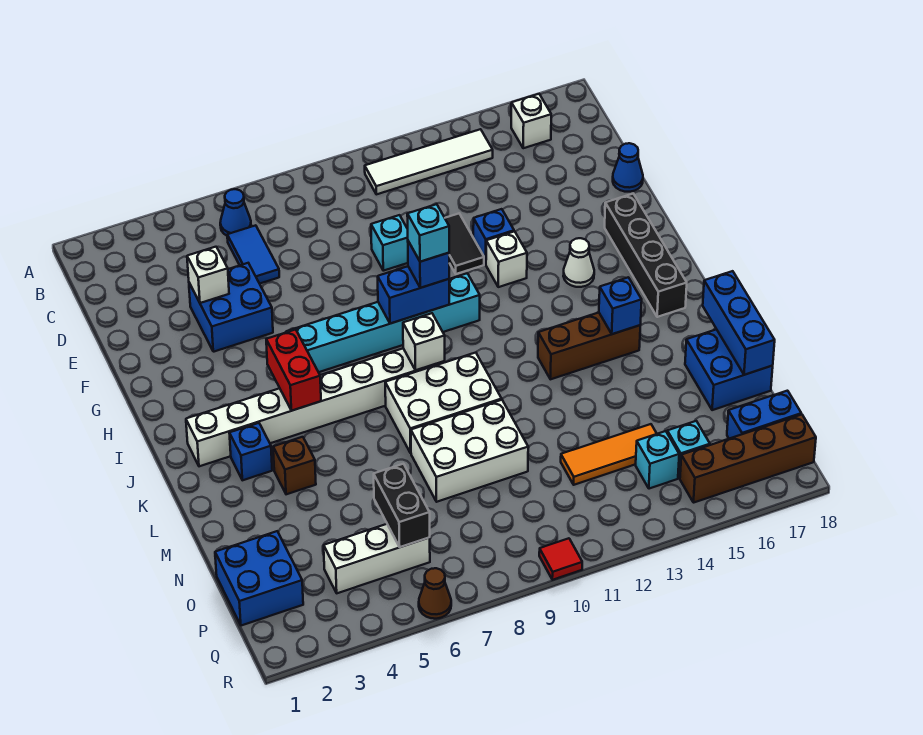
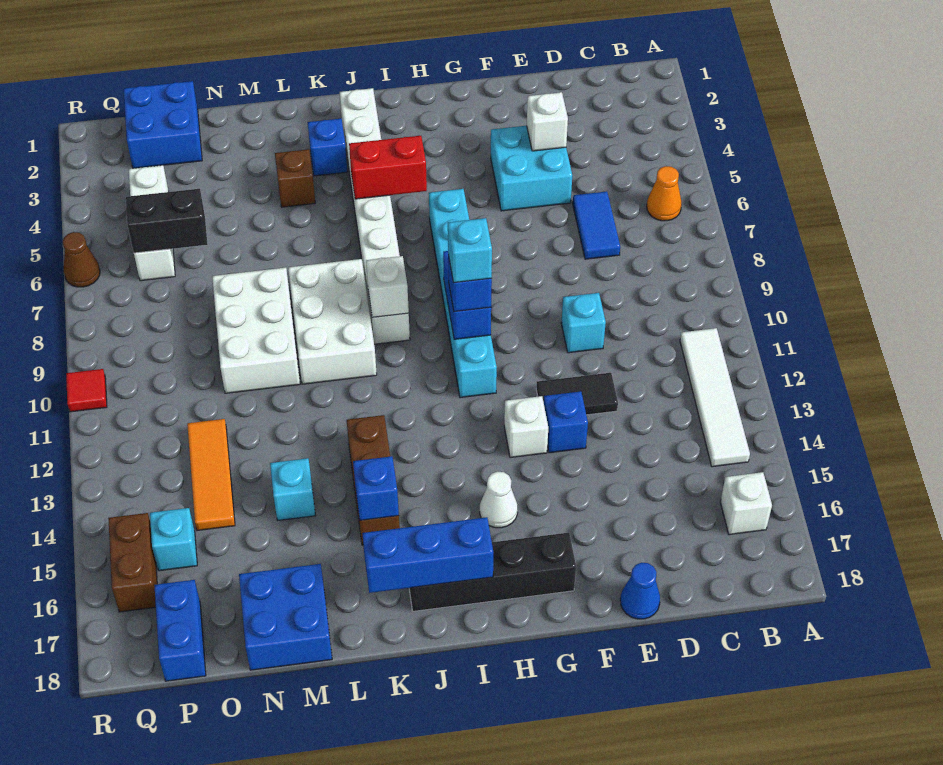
blue cone B6 level 1 -> orange cone B6 level 1
blue tile C6:D6 level 1 -> blue tile D6:D7 level 1
blue brick E4:F5 level 1 -> cyan brick E4:F5 level 1
blue brick L18:N18 level 2 -> blue brick I17:K17 level 2
cyan brick P14 level 1 -> cyan brick M14 level 1
brown brick Q15:Q18 level 1 -> brown brick Q15:Q16 level 1

